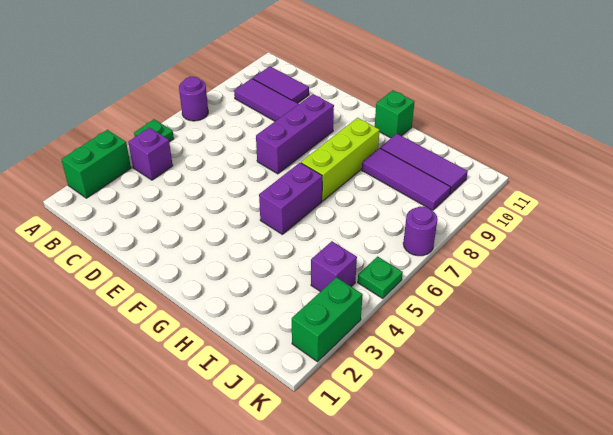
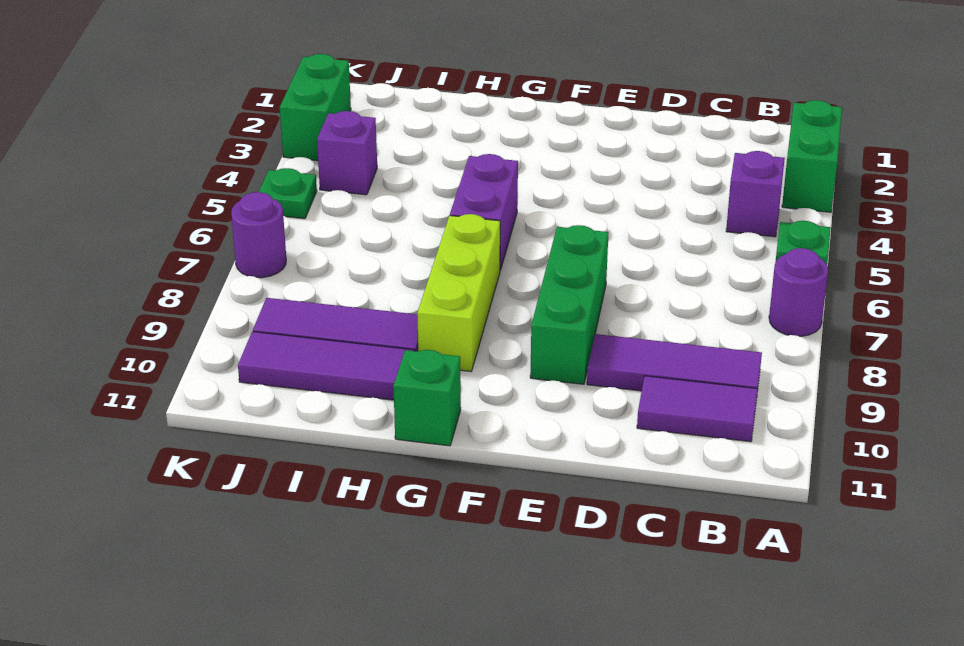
purple brick E7:E9 level 1 -> green brick E7:E9 level 1

